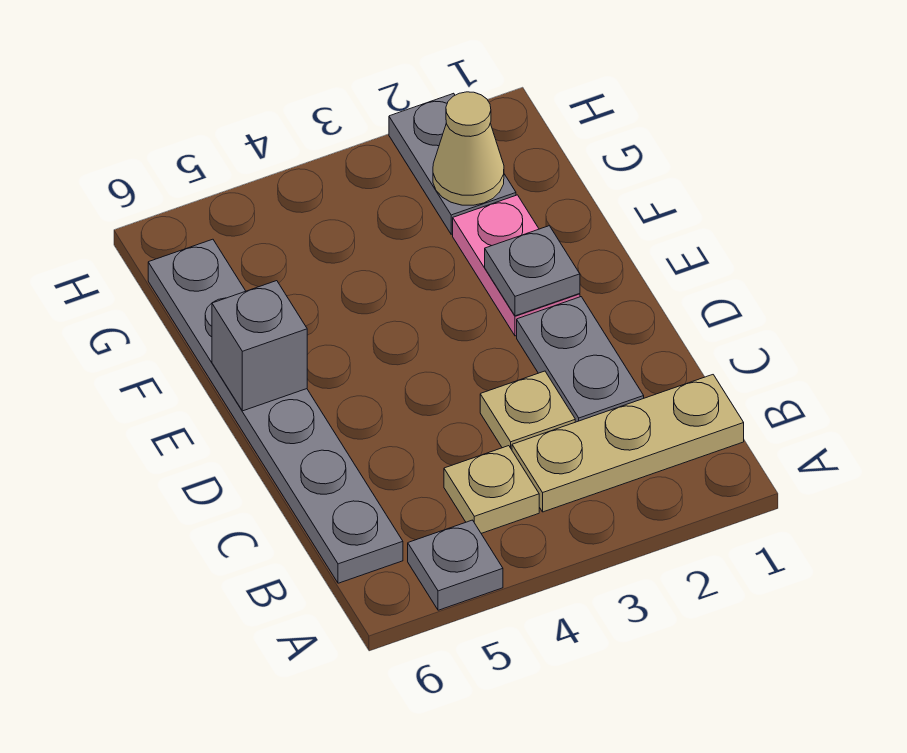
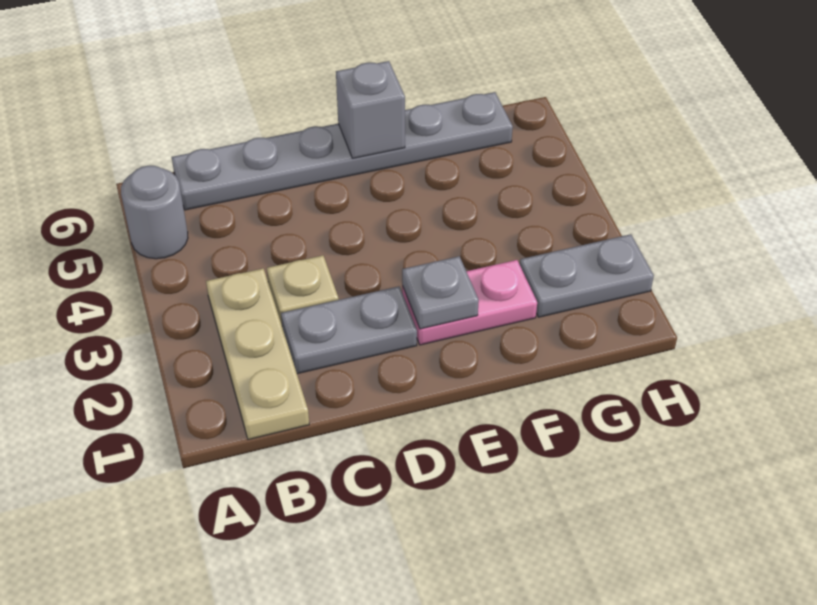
grey plate A5 level 1 -> grey round brick A5 level 1
tan plate B4 level 1 -> none
tan cone G2 level 2 -> none

